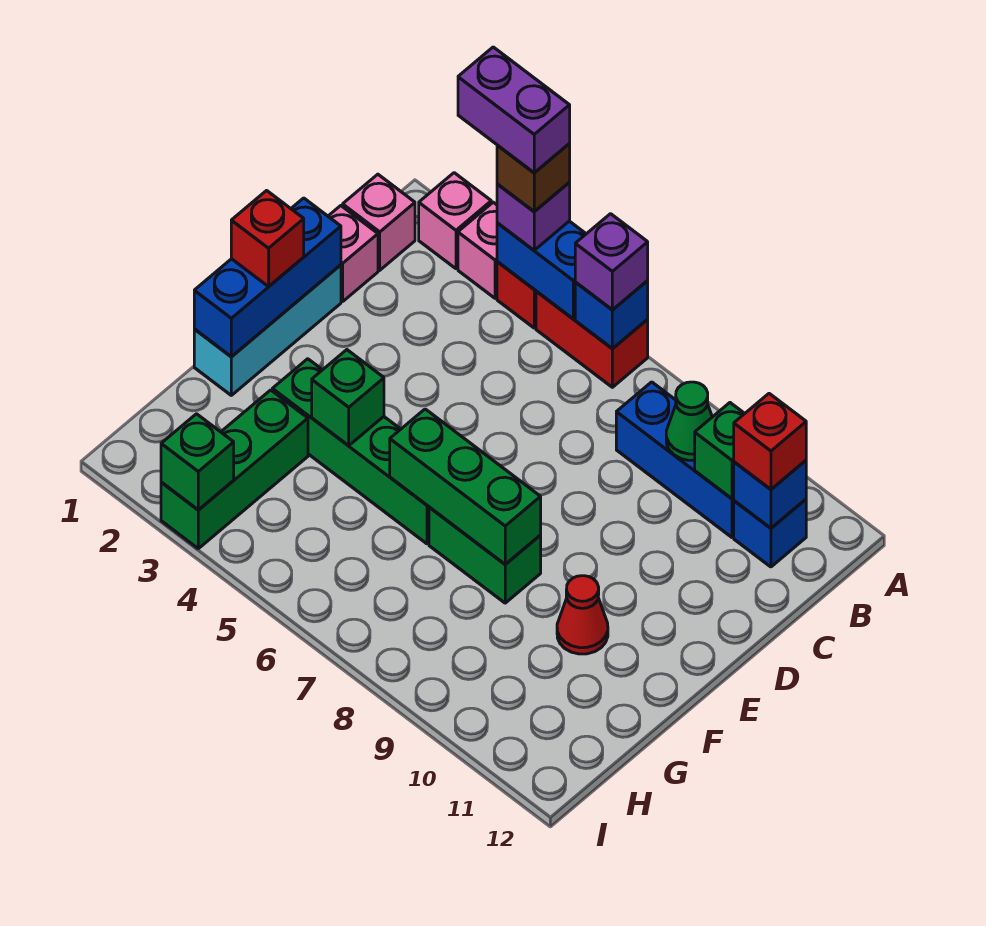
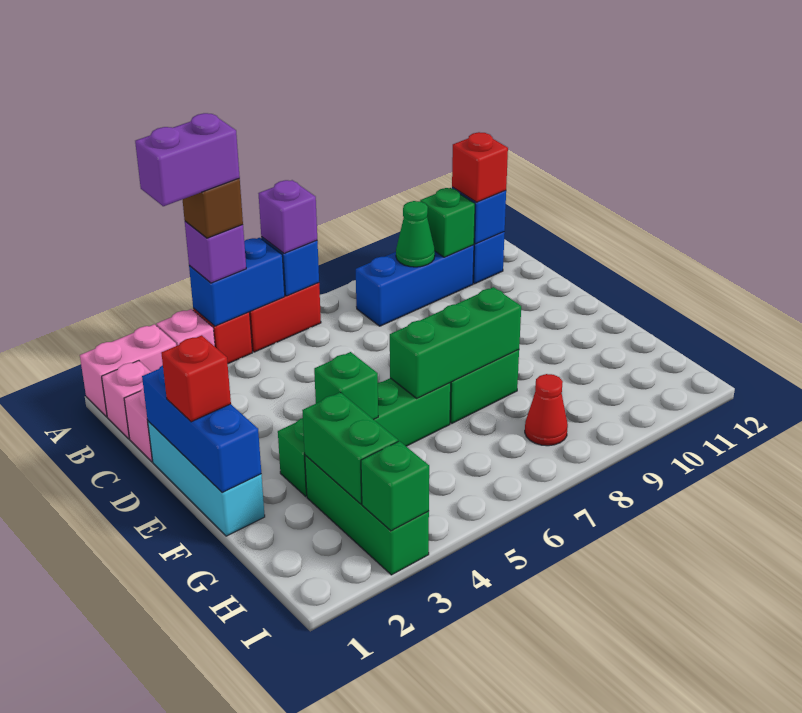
pink brick A2 level 1 -> pink brick A1:A2 level 1
red cone F10 level 1 -> red cone H8 level 1
none -> green brick G3:H3 level 2

